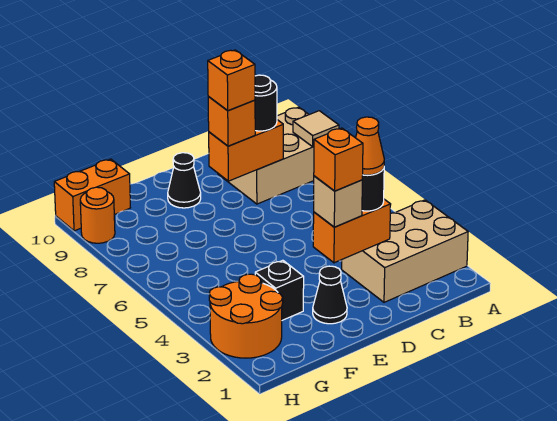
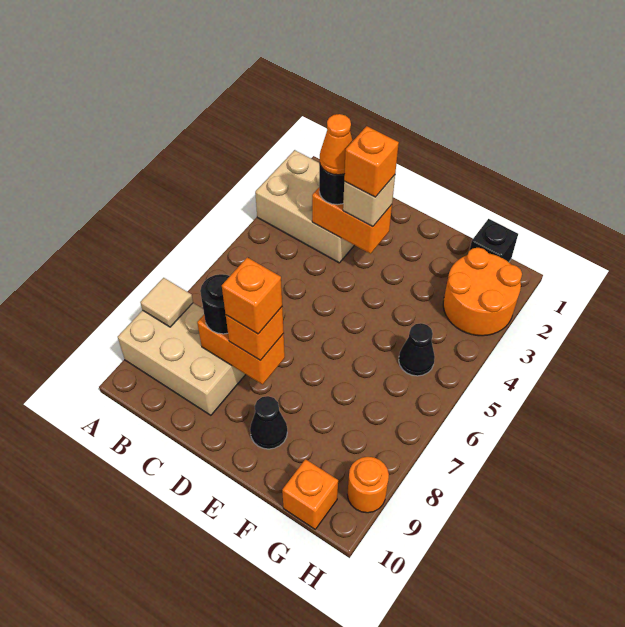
black cone E2 level 1 -> black cone G5 level 1
black brick F3 level 1 -> black brick G1 level 1
orange brick G10:H10 level 1 -> orange brick G10 level 1

